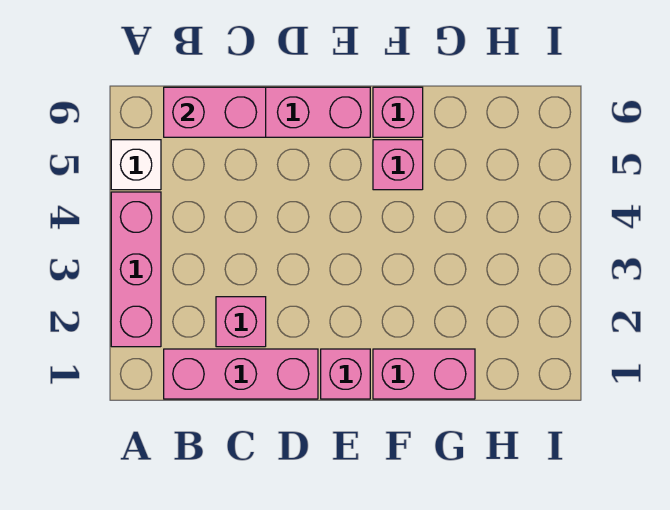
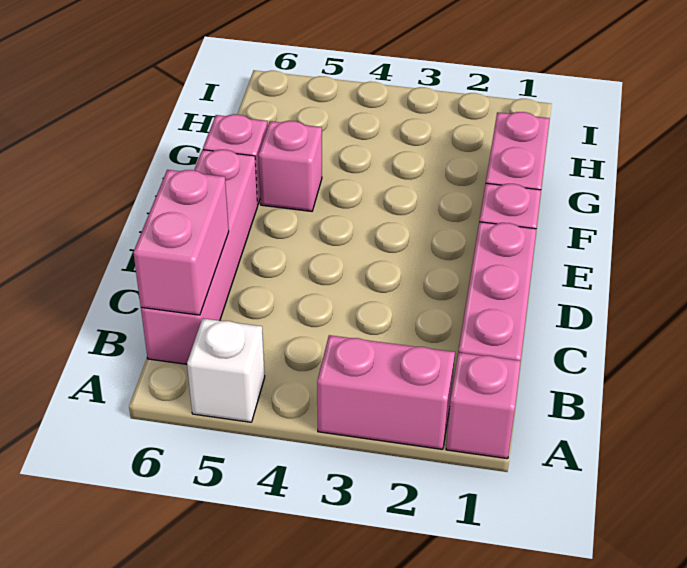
pink brick A2:A4 level 1 -> pink brick A2:A3 level 1
pink brick C2 level 1 -> pink brick A1 level 1

